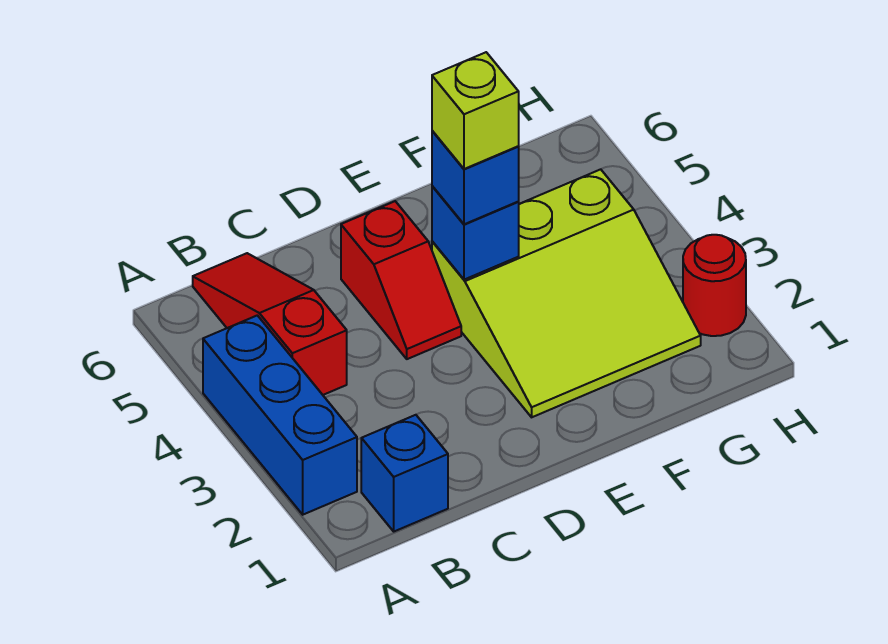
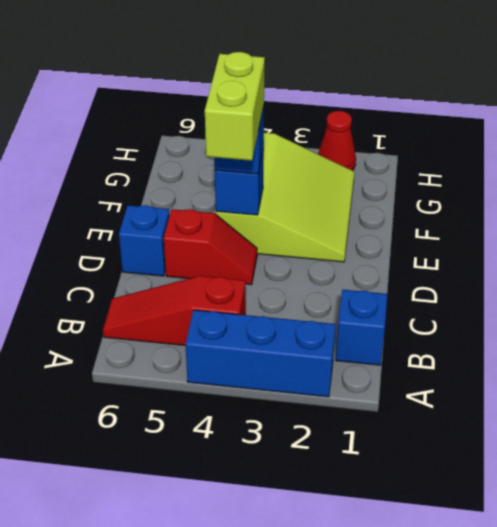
none -> blue brick D6 level 1
lime brick E4 level 4 -> lime brick D4:E4 level 4
red round brick H2 level 1 -> red cone H2 level 1

